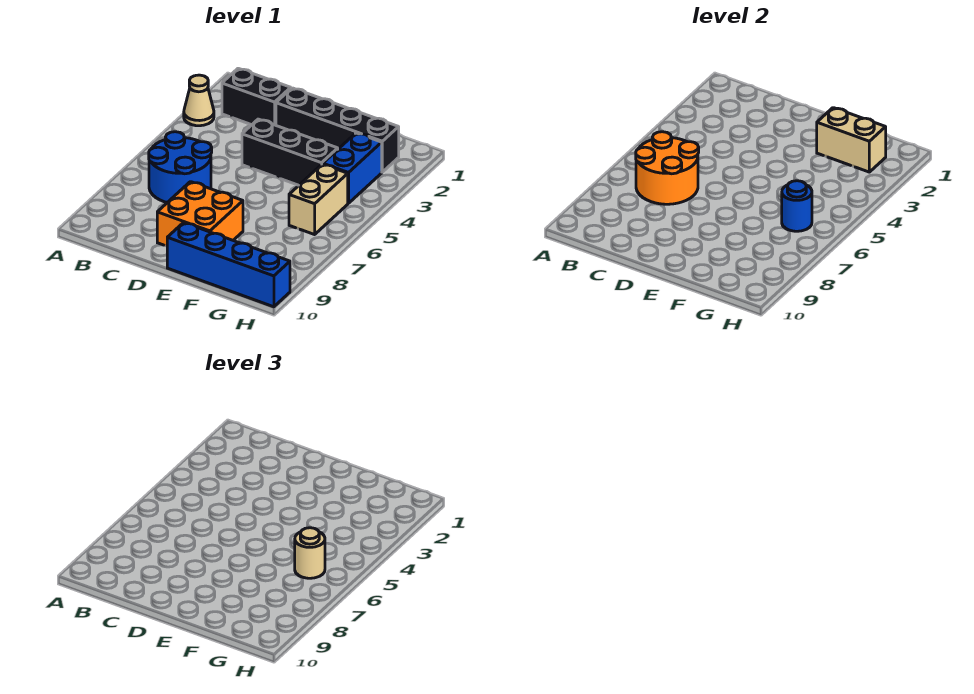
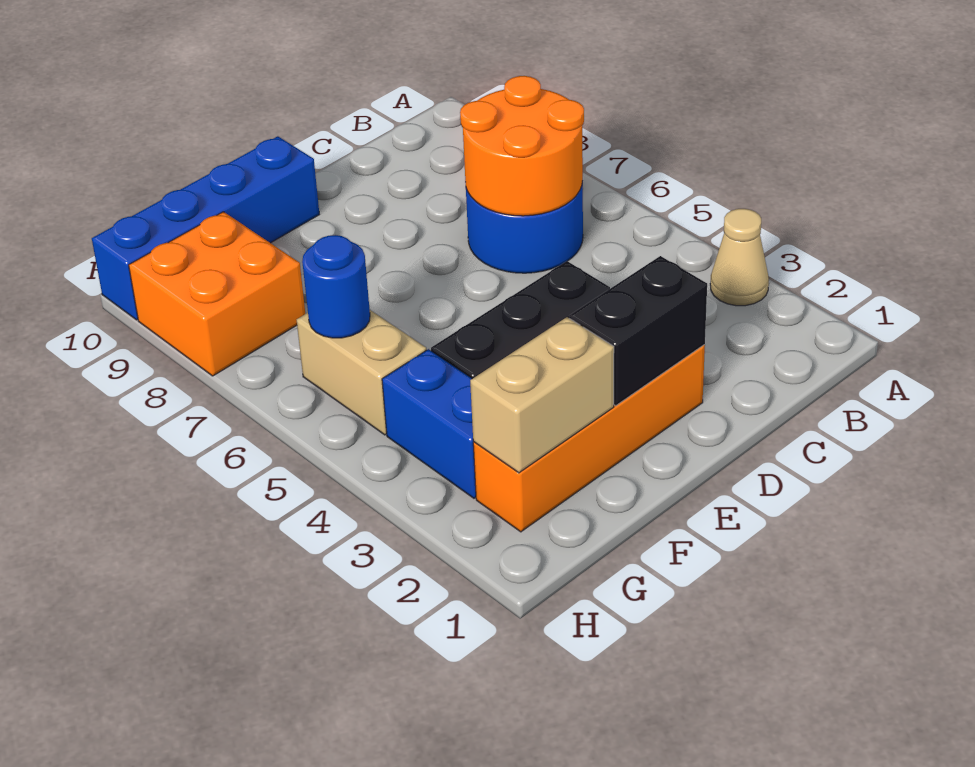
black brick B2:C2 level 1 -> black brick D2:E2 level 2
black brick D2:G2 level 1 -> orange brick D2:G2 level 1
orange brick D8:E9 level 1 -> orange brick G8:H9 level 1
tan round brick G6 level 3 -> none

